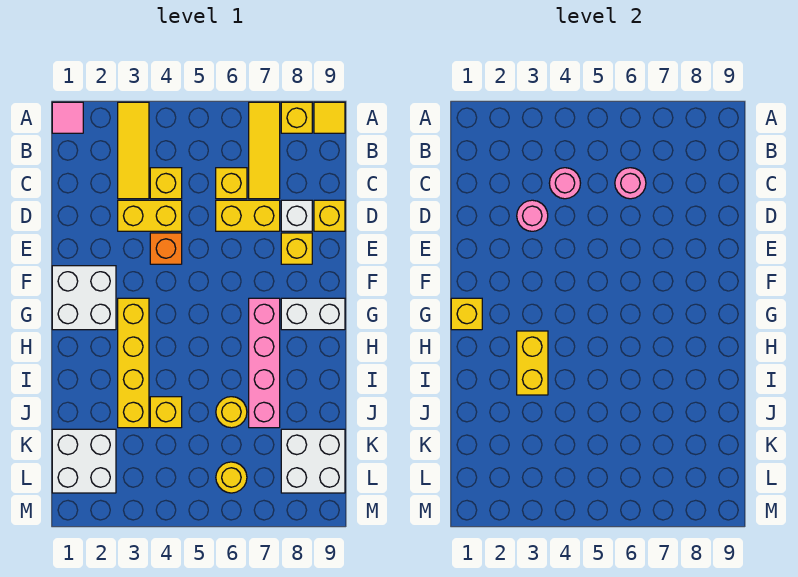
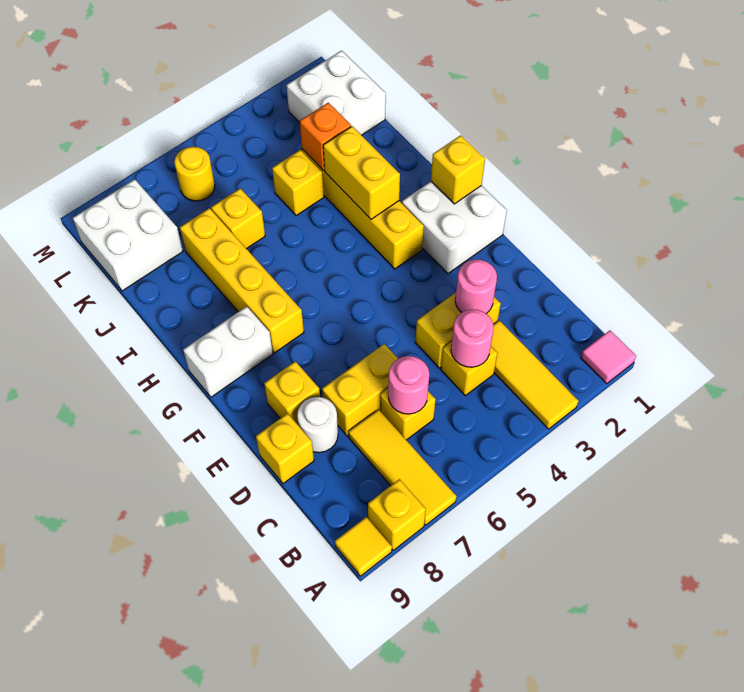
white brick D8 level 1 -> white round brick D8 level 1
orange brick E4 level 1 -> orange brick J3 level 2
pink brick G7:J7 level 1 -> yellow brick G7:J7 level 1
yellow round brick J6 level 1 -> yellow brick J6 level 1

